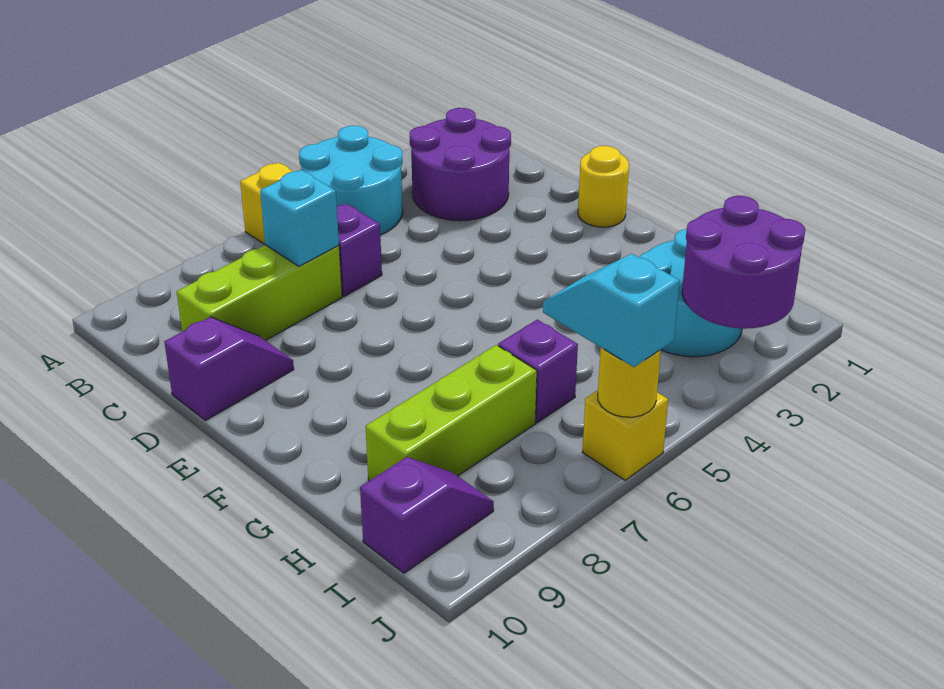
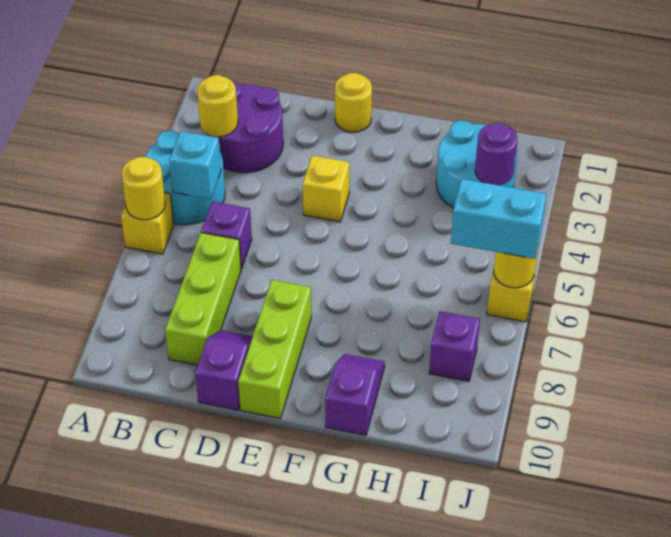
none -> yellow round brick A6 level 2
none -> yellow round brick B3 level 2
cyan brick C7 level 2 -> cyan brick B5 level 2
none -> yellow brick E4 level 1
purple brick H6 level 1 -> purple brick I8 level 1
lime brick H7:H9 level 1 -> lime brick E8:E10 level 1
purple round brick I2:J3 level 2 -> purple round brick I3 level 2
cyan slope I6:J6 level 3 top J -> cyan brick I6:J6 level 3
purple slope I9:I10 level 1 top 10 -> purple slope G9:G10 level 1 top 10

